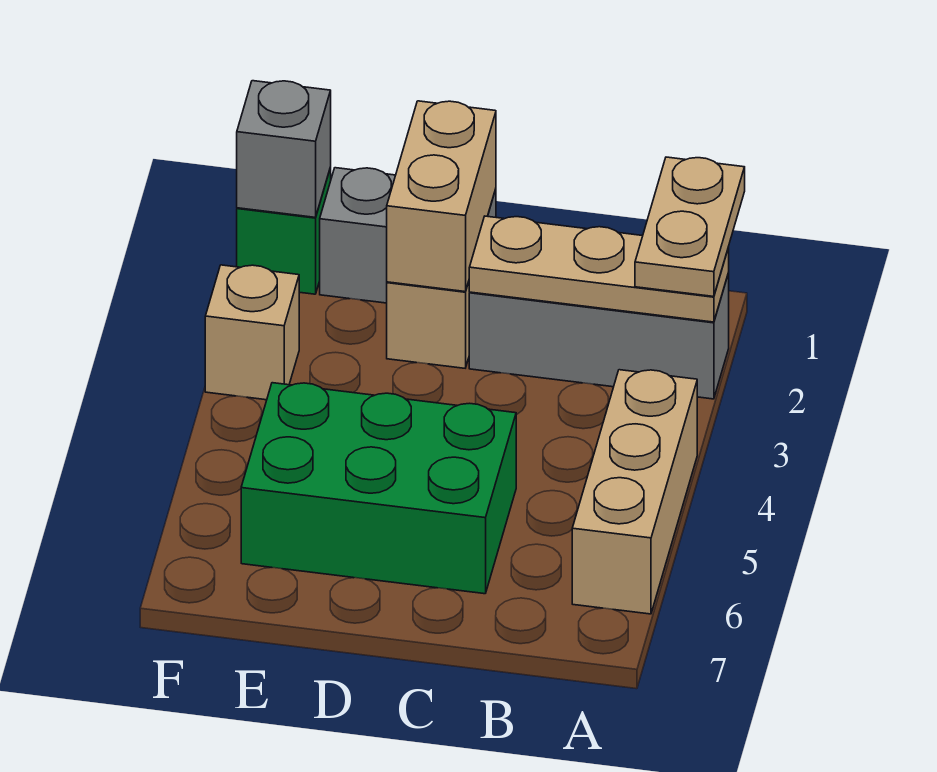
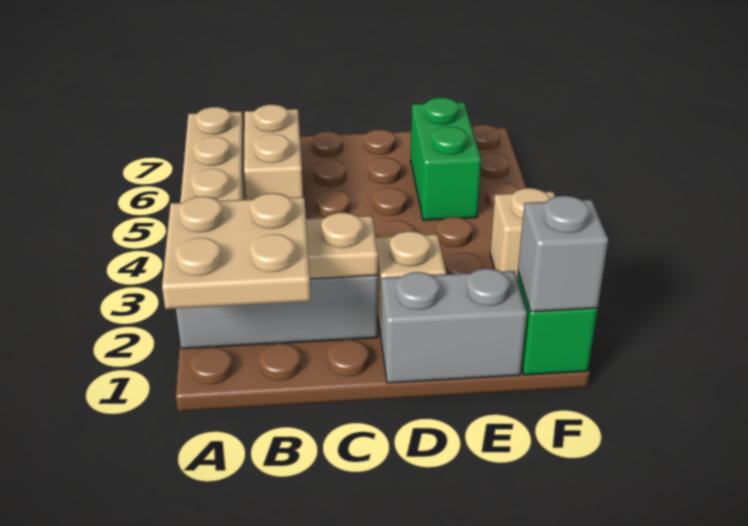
tan plate A1:A2 level 3 -> tan plate A1:B2 level 3
green brick C5:E6 level 1 -> green brick E5:E6 level 1
tan brick D1:D2 level 2 -> tan brick B5:B6 level 1

